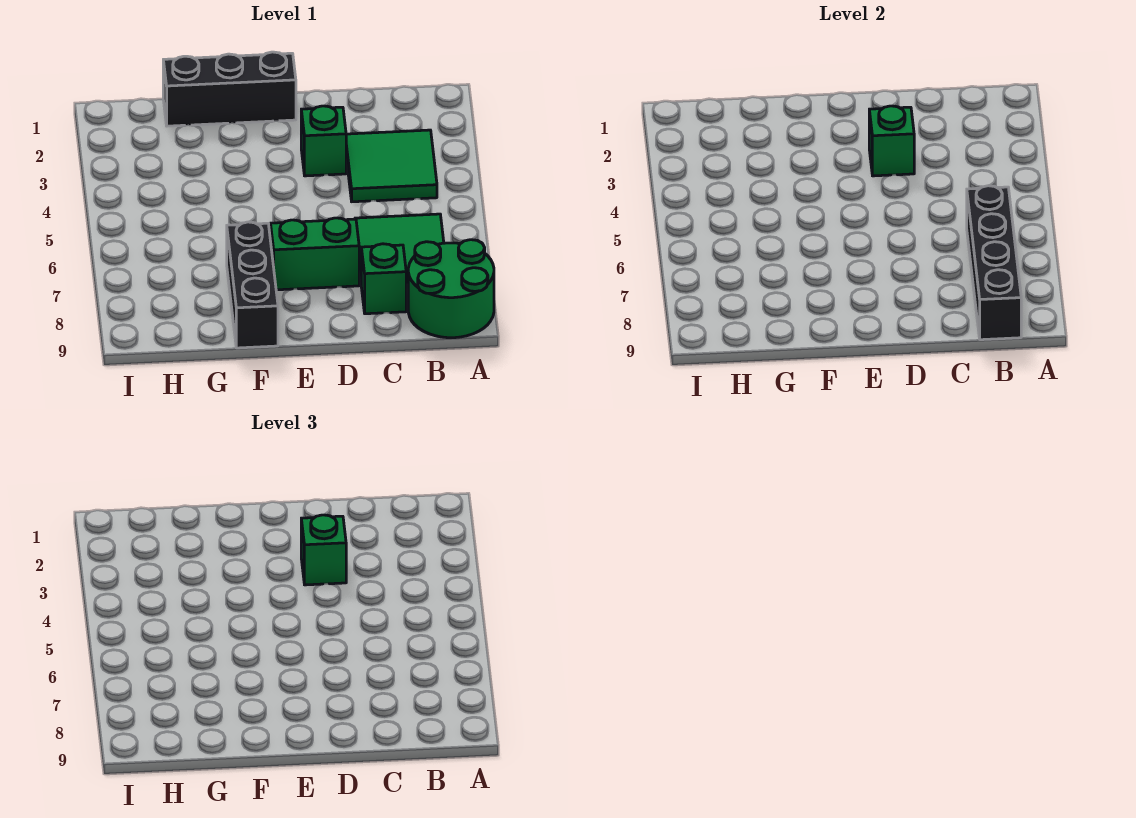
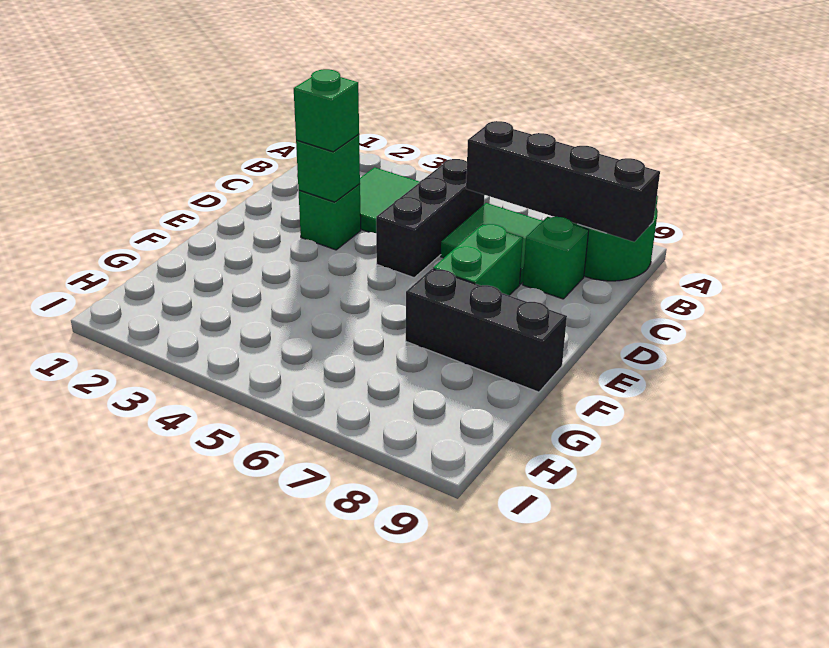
black brick E1:G1 level 1 -> black brick B5:D5 level 1

